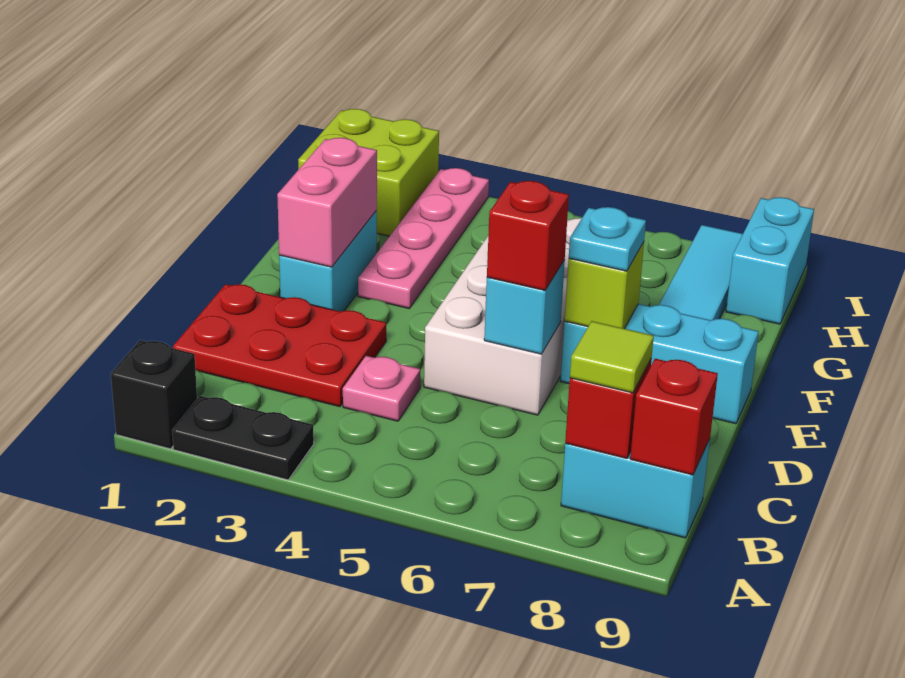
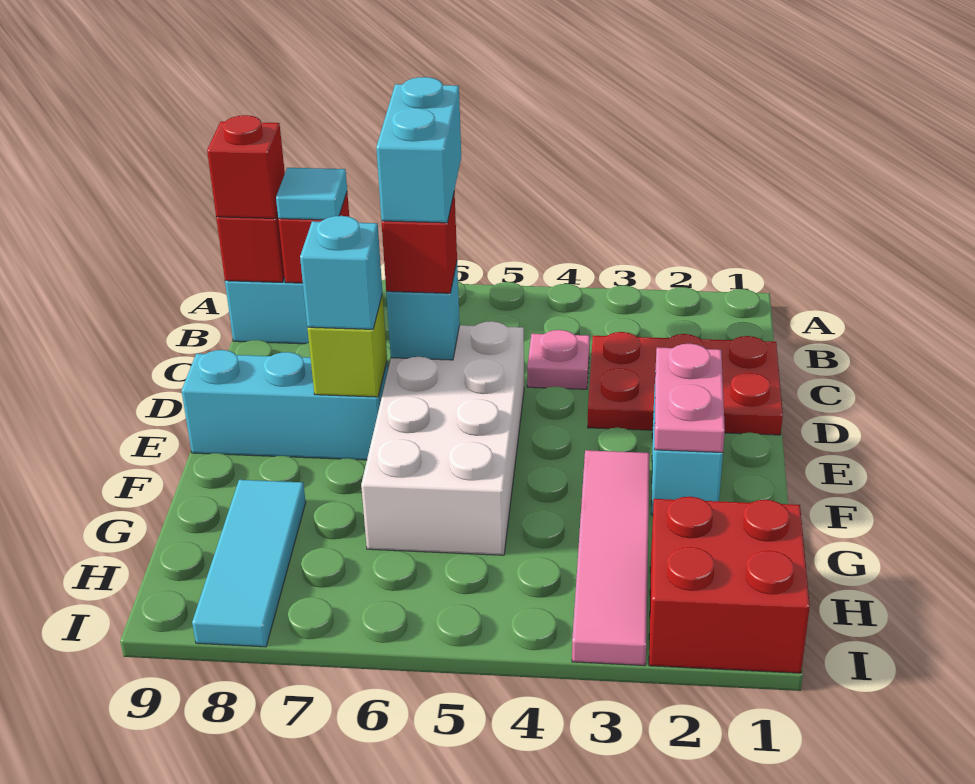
black brick A1 level 1 -> none
black plate A2:A3 level 1 -> none
lime tile B8 level 3 -> cyan tile B8 level 3
none -> red brick B9 level 3
pink brick E2:F2 level 2 -> pink plate E2:F2 level 2
cyan plate E7 level 3 -> cyan brick E7 level 3
pink plate F3:I3 level 1 -> pink tile F3:I3 level 1
lime brick H1:I2 level 1 -> red brick H1:I2 level 1
cyan brick H9:I9 level 1 -> cyan brick C6:D6 level 4

